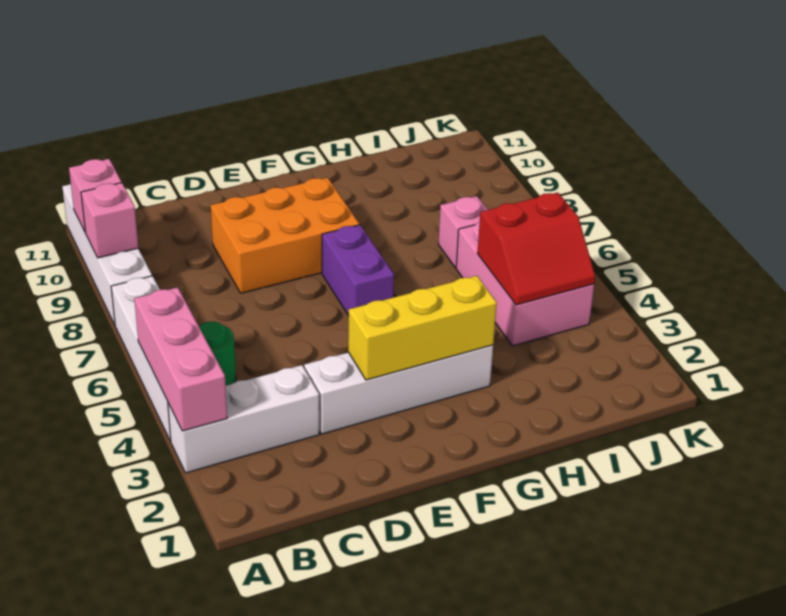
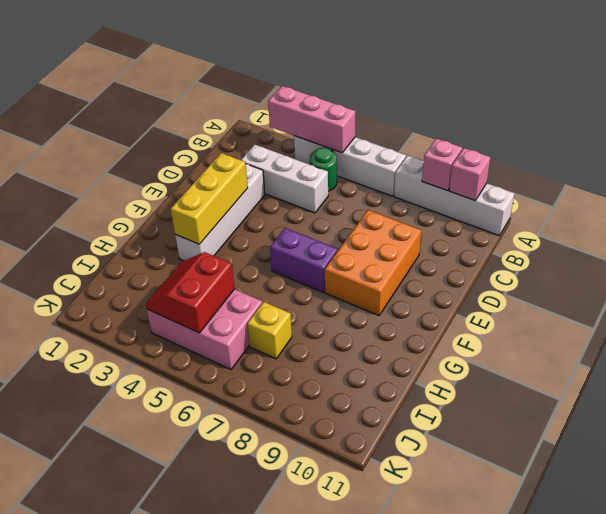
white brick A3:C3 level 1 -> white brick C3:C5 level 1
pink brick I7 level 1 -> yellow brick I7 level 1

